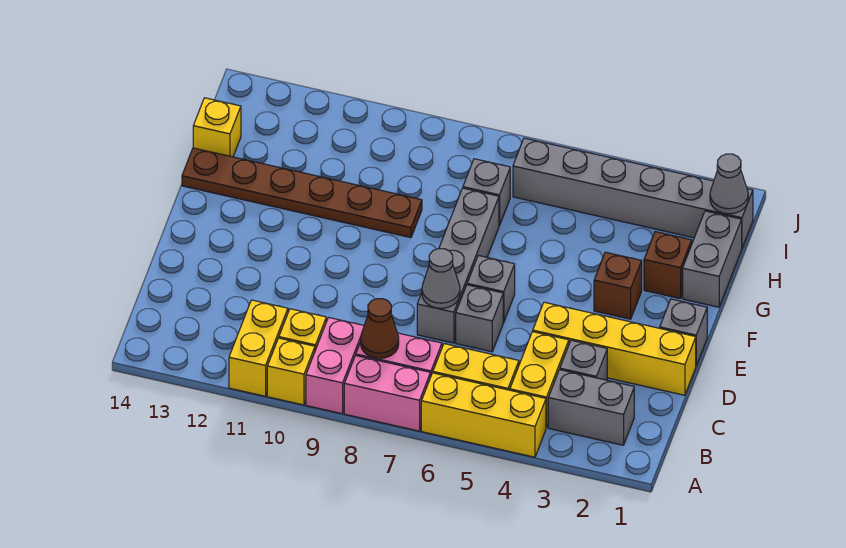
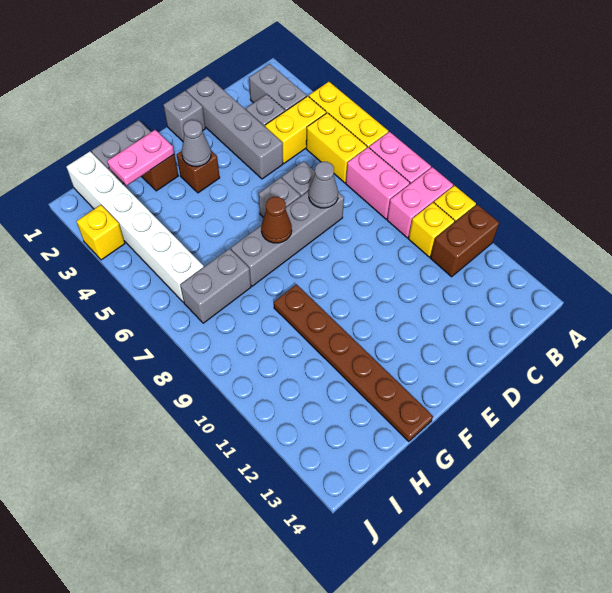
yellow brick A11:B11 level 1 -> brown brick A11:B11 level 1
brown cone B8 level 2 -> brown cone F7 level 2
yellow brick D1:D4 level 1 -> grey brick D1:D4 level 1
none -> pink plate G2:H2 level 2
grey brick H7 level 1 -> grey brick H7:I7 level 1
yellow brick H14 level 1 -> yellow brick J3 level 1
grey brick I1:I6 level 1 -> white brick I1:I6 level 1
grey cone I1 level 2 -> grey cone F3 level 2

